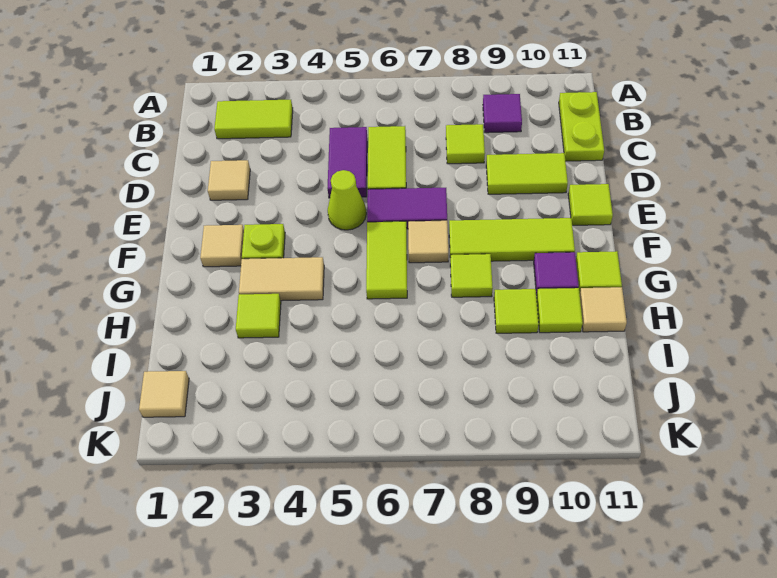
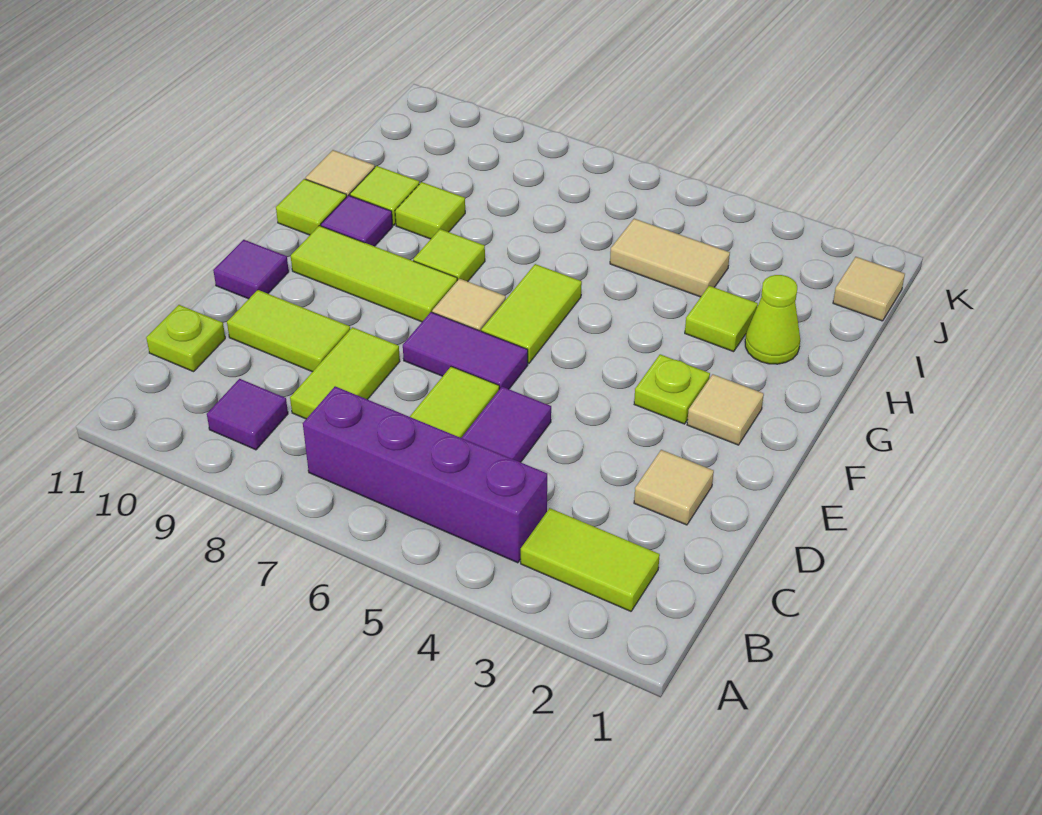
none -> purple brick B4:B7 level 1
lime plate B11:C11 level 1 -> lime plate C11 level 1
lime tile C8 level 1 -> lime tile C8:D8 level 1
lime cone E5 level 1 -> lime cone H2 level 1
lime tile E11 level 1 -> purple tile E11 level 1
tan tile G3:G4 level 1 -> tan tile I4:I5 level 1

